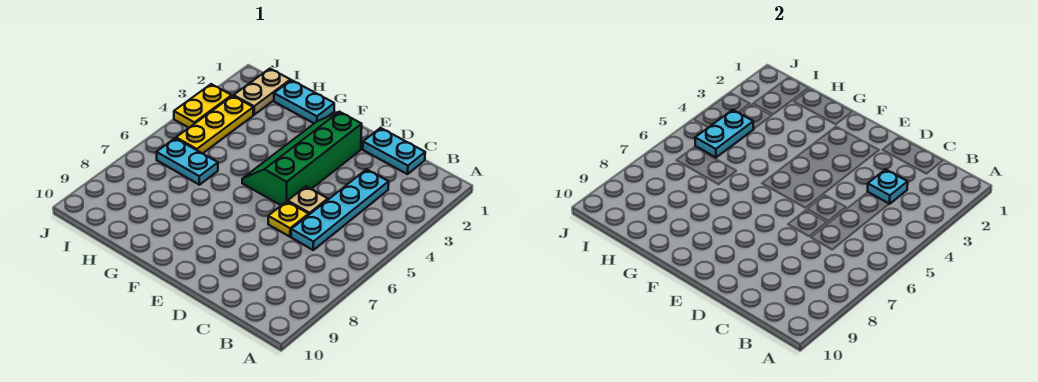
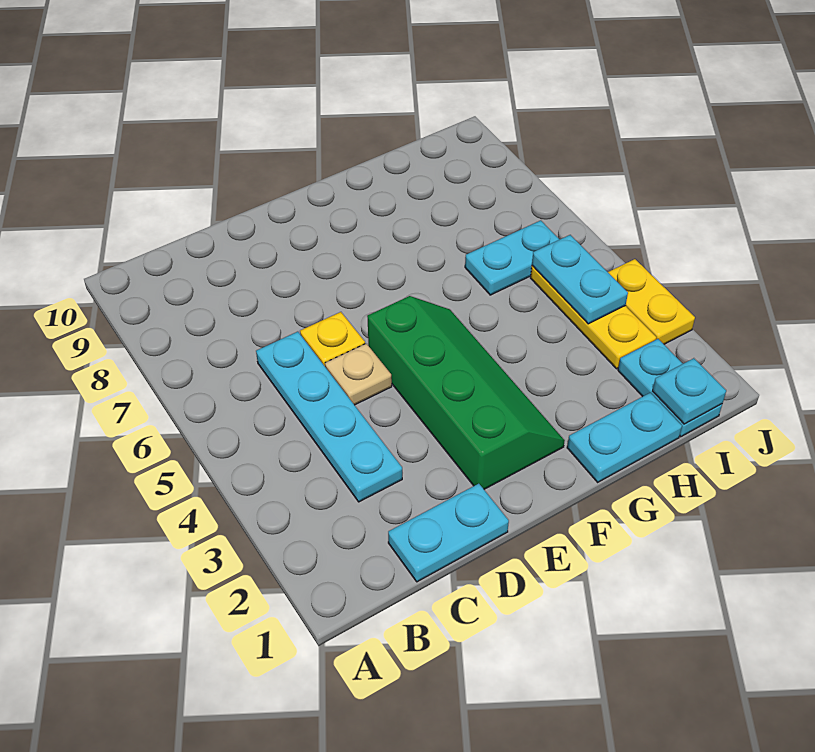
cyan plate C3 level 2 -> cyan plate I1 level 2
tan plate I1:I2 level 1 -> cyan plate I1:I2 level 1

